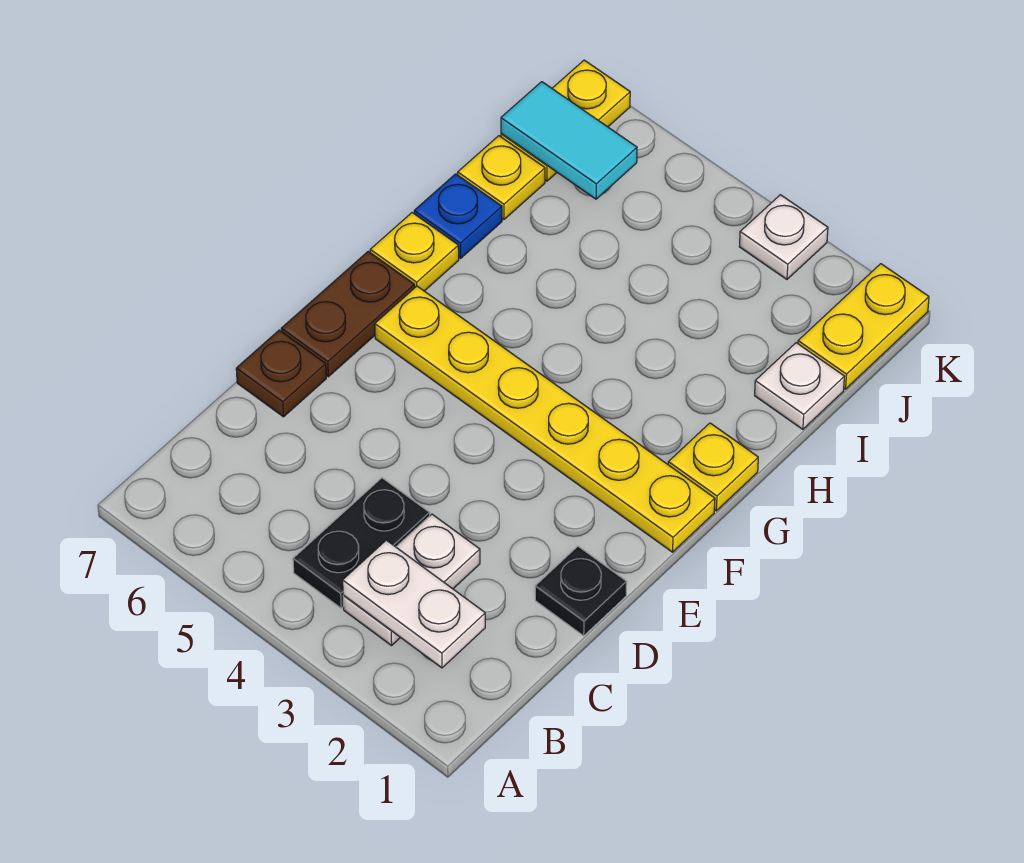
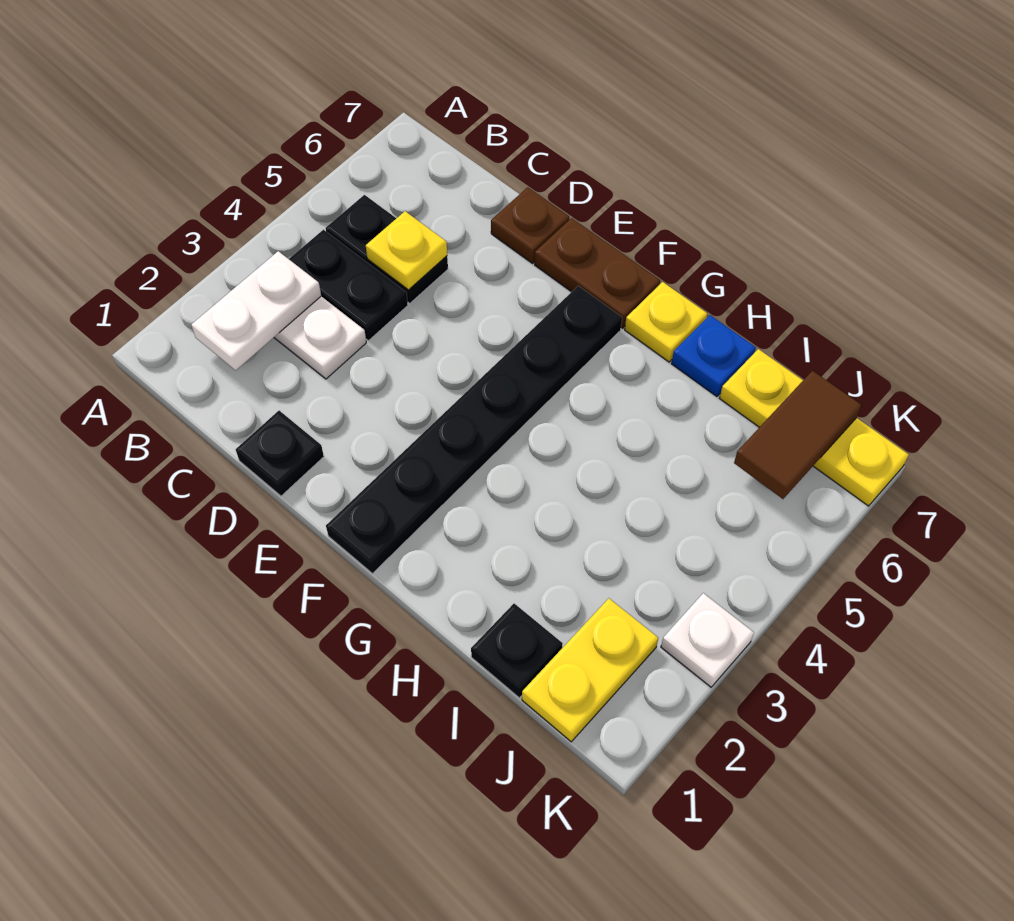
none -> black plate B5:C5 level 1
yellow plate F1:F6 level 1 -> black plate F1:F6 level 1
yellow plate G1 level 1 -> yellow plate C5 level 2
white plate I1 level 1 -> black plate I1 level 1
yellow plate J1:K1 level 1 -> yellow plate J1:J2 level 1
cyan tile J6:J7 level 2 -> brown tile J6:J7 level 2

